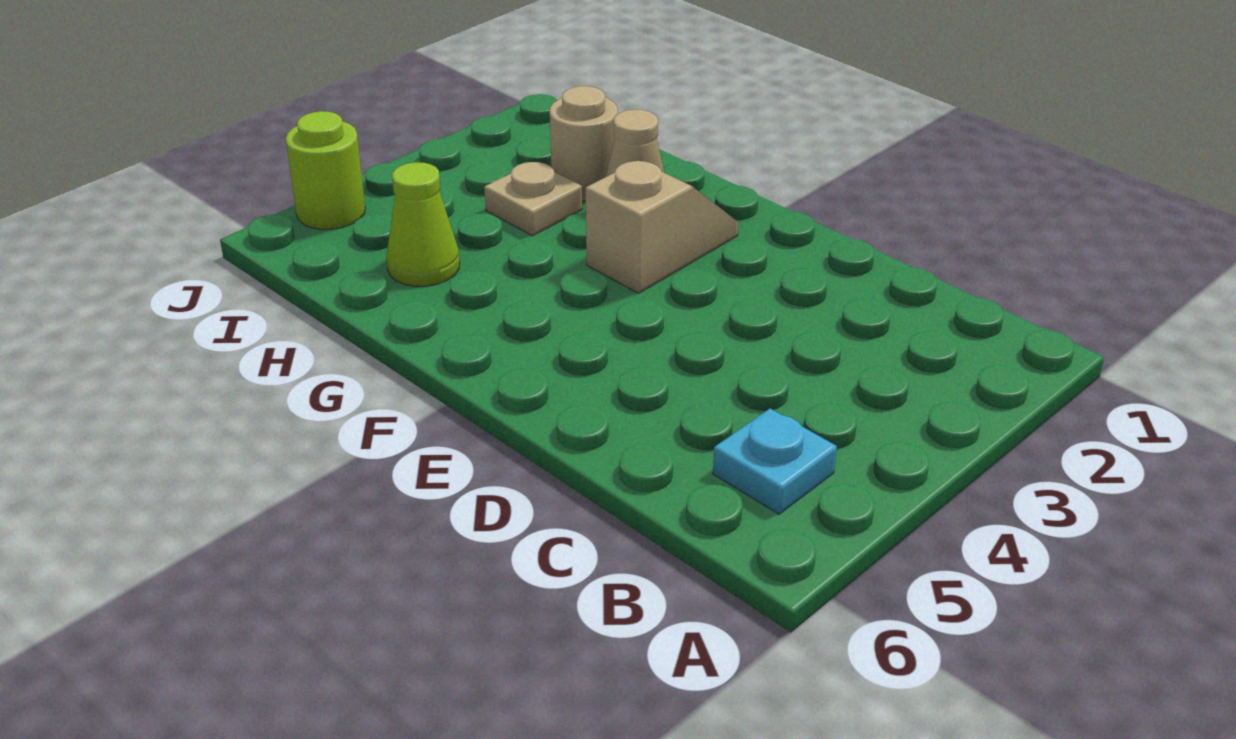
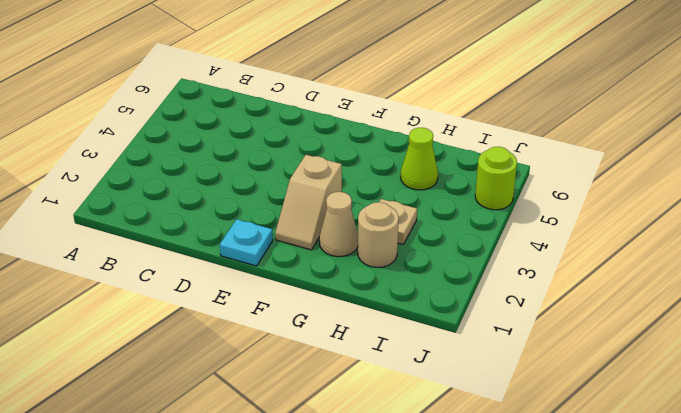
cyan plate B5 level 1 -> cyan plate E1 level 1

